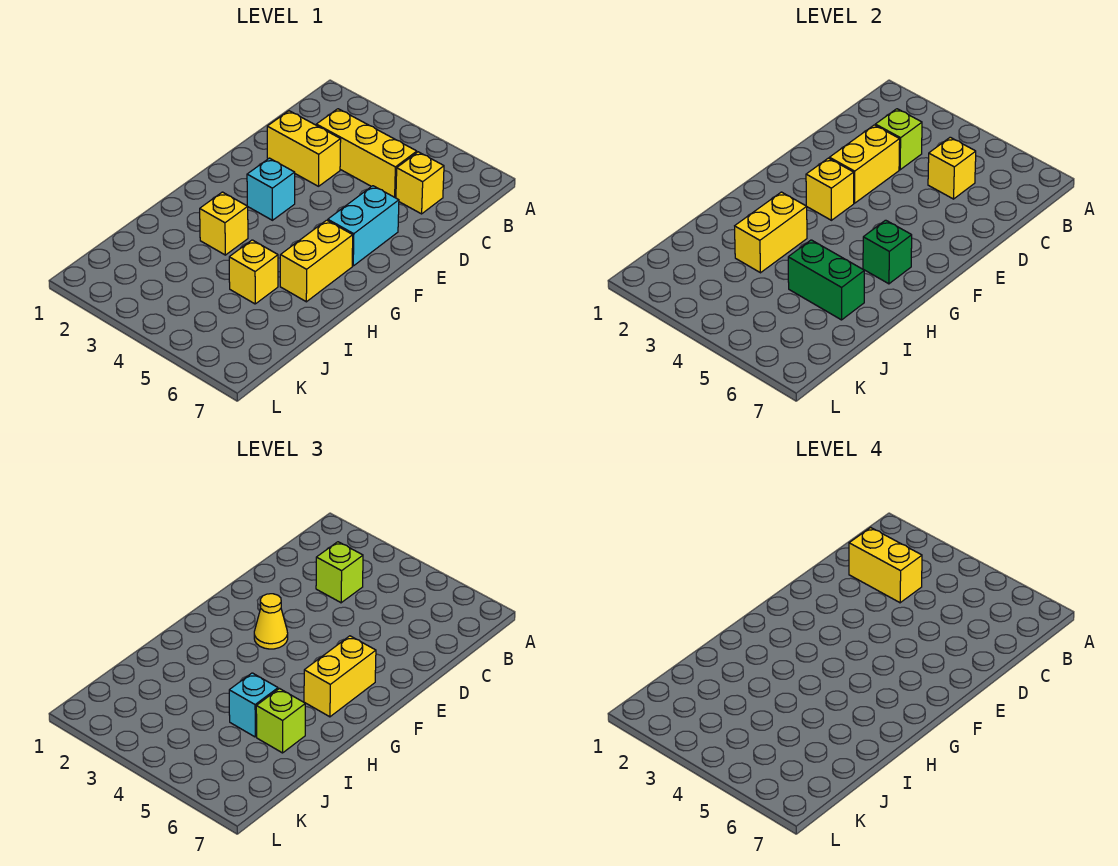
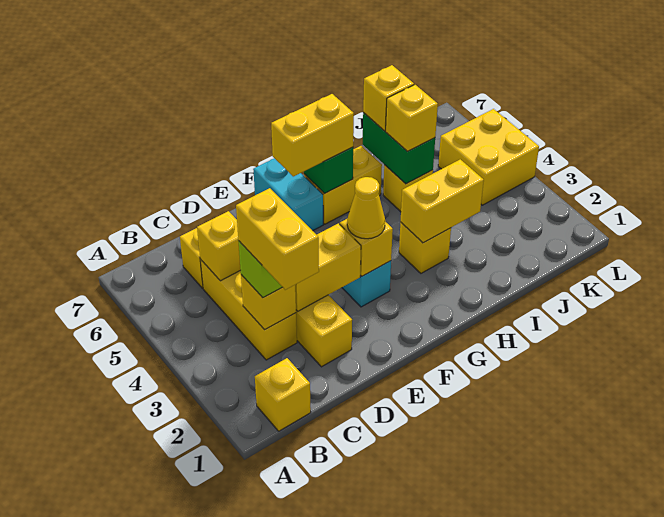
none -> yellow brick B1 level 1
lime brick C3 level 2 -> yellow brick C3 level 2
cyan brick E6:F6 level 1 -> cyan brick F6:F7 level 1
cyan brick I5 level 3 -> yellow brick I5 level 3
lime brick I6 level 3 -> yellow brick I6 level 3
none -> yellow brick K4:L5 level 1

